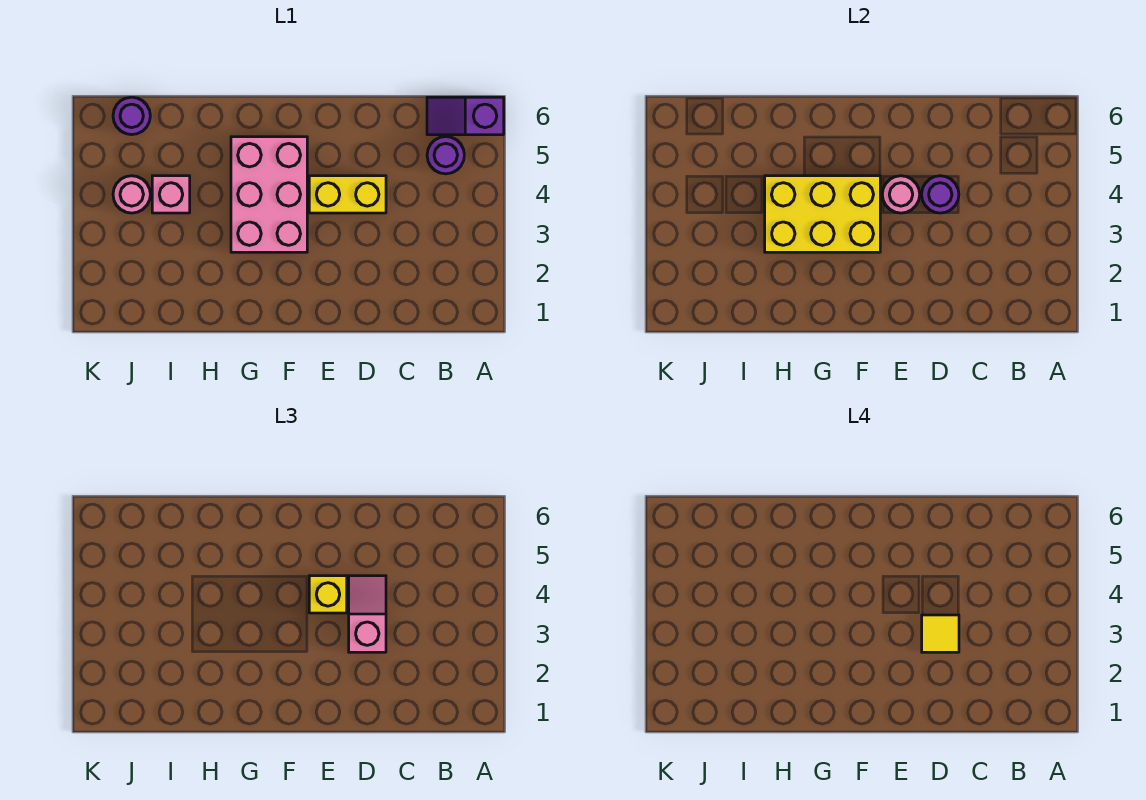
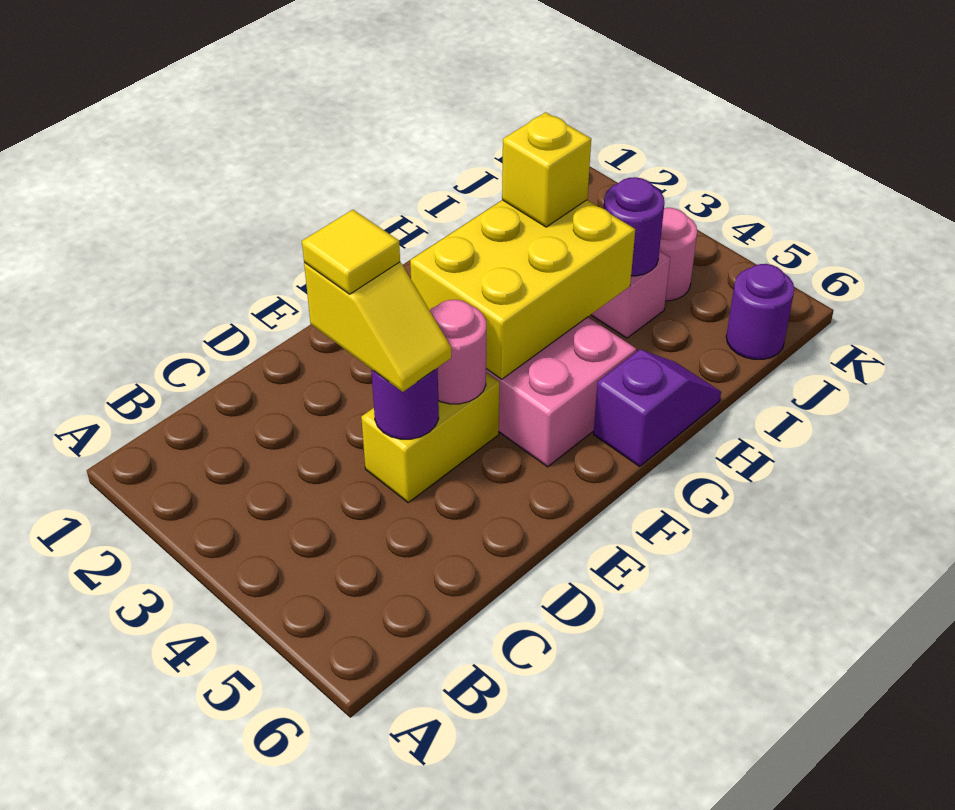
purple slope A6:B6 level 1 top A -> purple slope G6:H6 level 1 top G
purple round brick B5 level 1 -> purple round brick I4 level 2
pink slope D3:D4 level 3 top 3 -> yellow slope D3:D4 level 3 top 3
yellow brick E4 level 3 -> yellow brick H3 level 3

